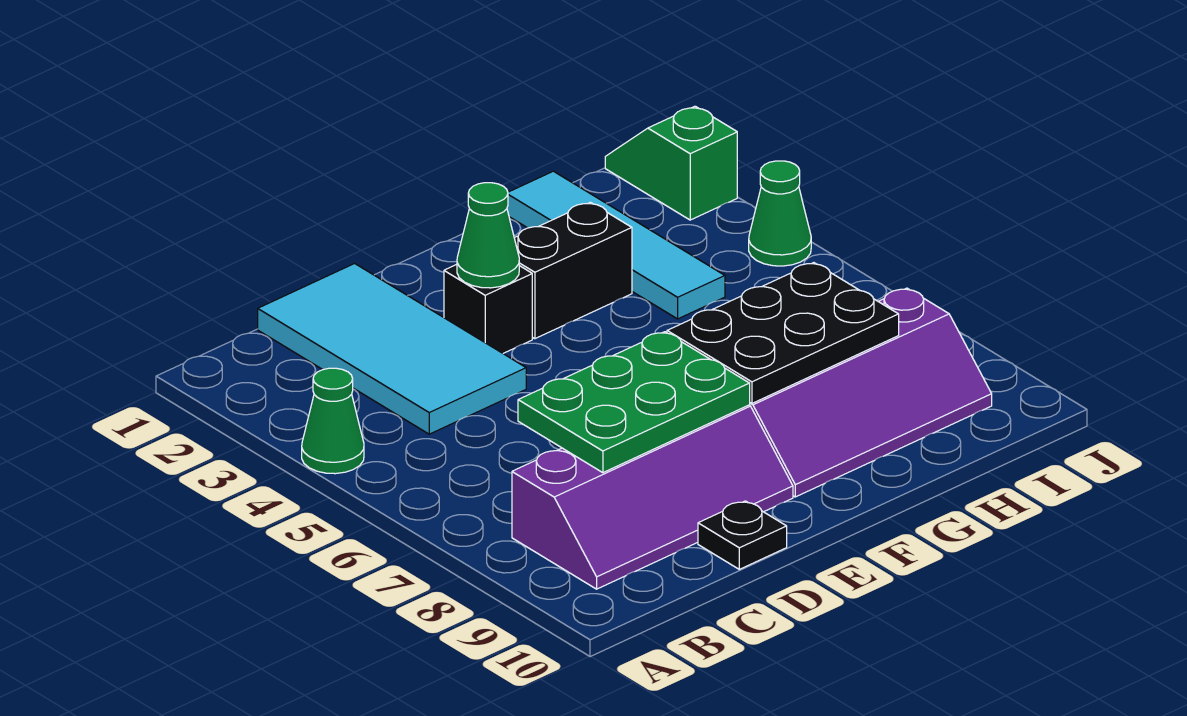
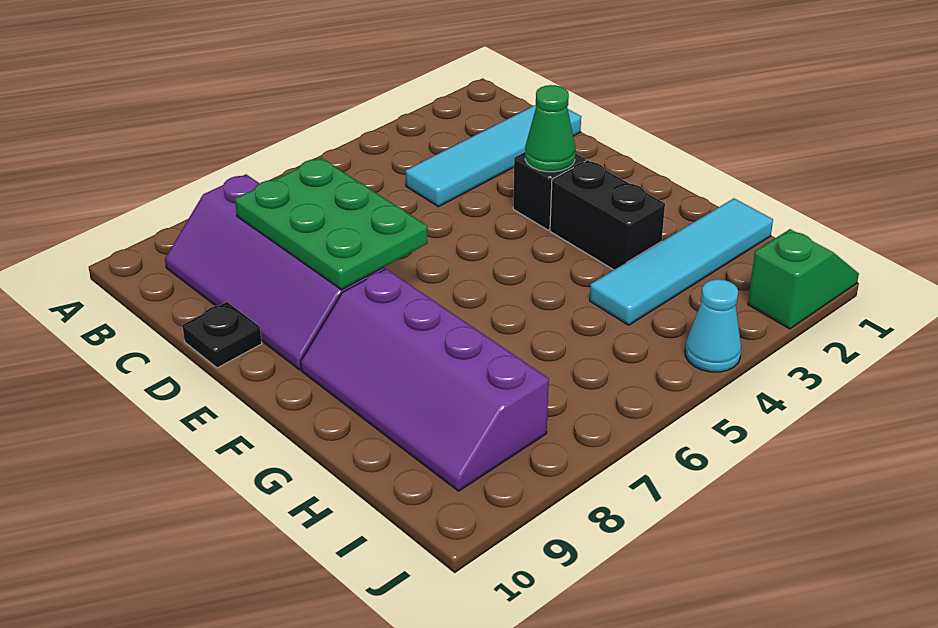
green cone A4 level 1 -> none
cyan tile C1:D4 level 1 -> cyan tile C1:C4 level 1
black plate F7:H8 level 2 -> none
green cone J4 level 1 -> cyan cone J4 level 1

